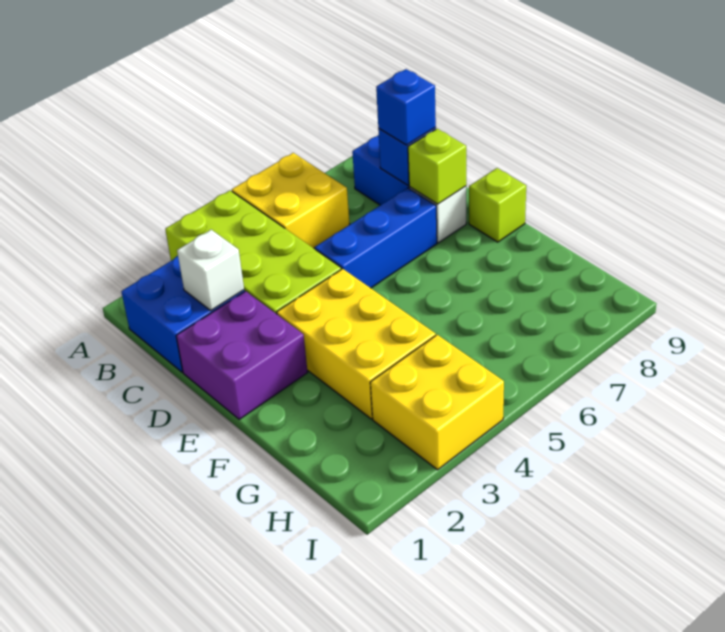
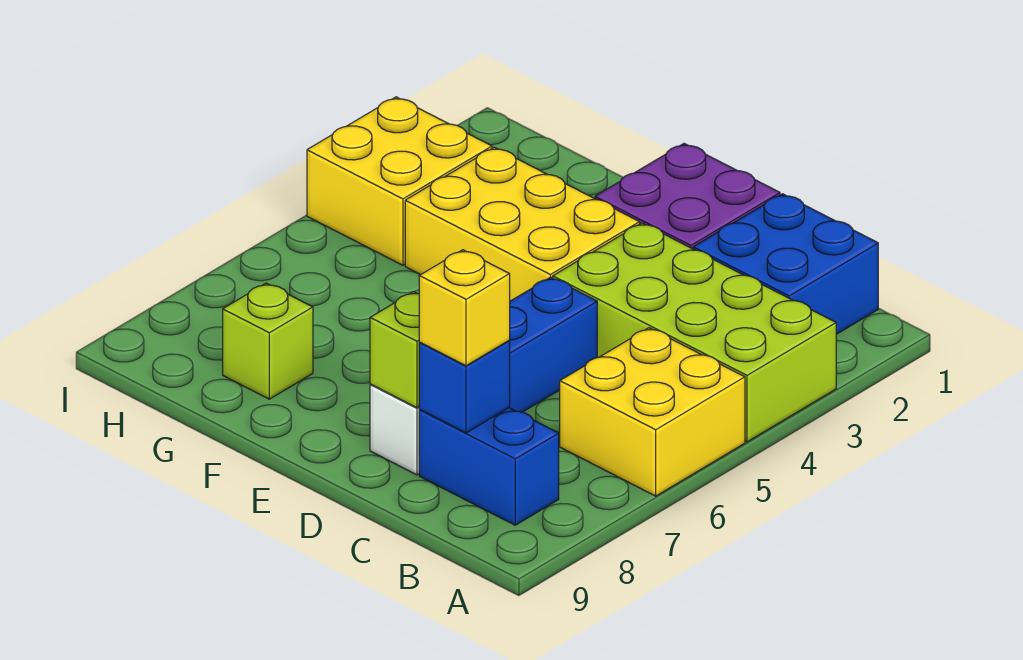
white brick C2 level 2 -> none
blue brick C8 level 3 -> yellow brick C8 level 3
lime brick E9 level 1 -> lime brick G8 level 1

